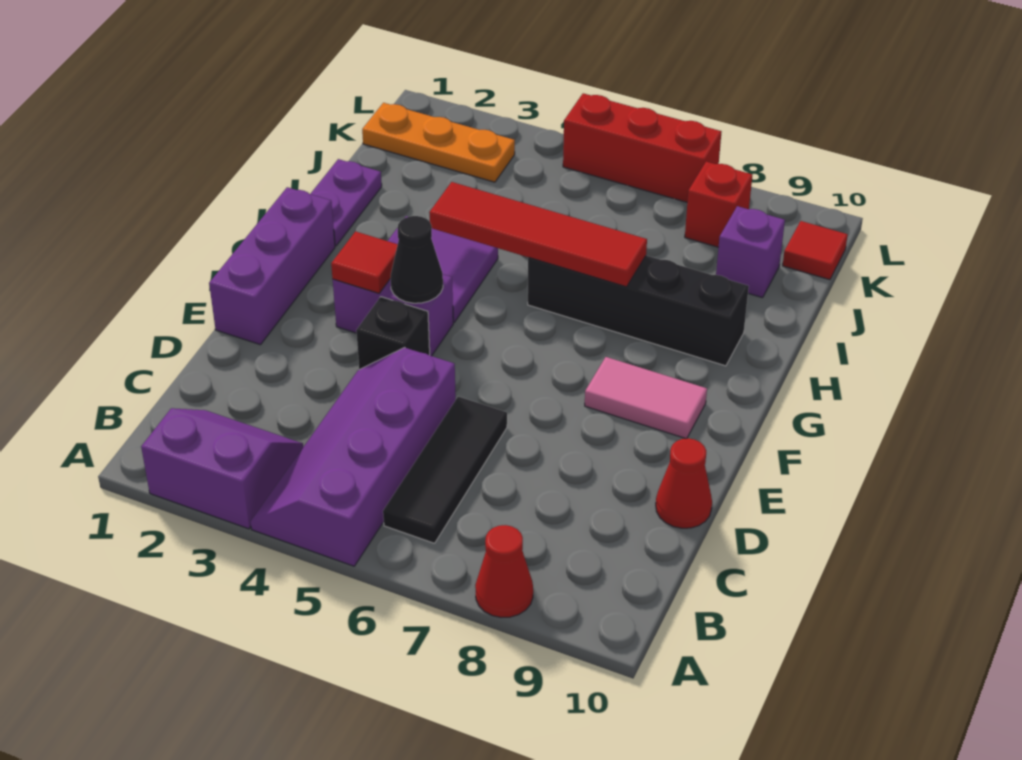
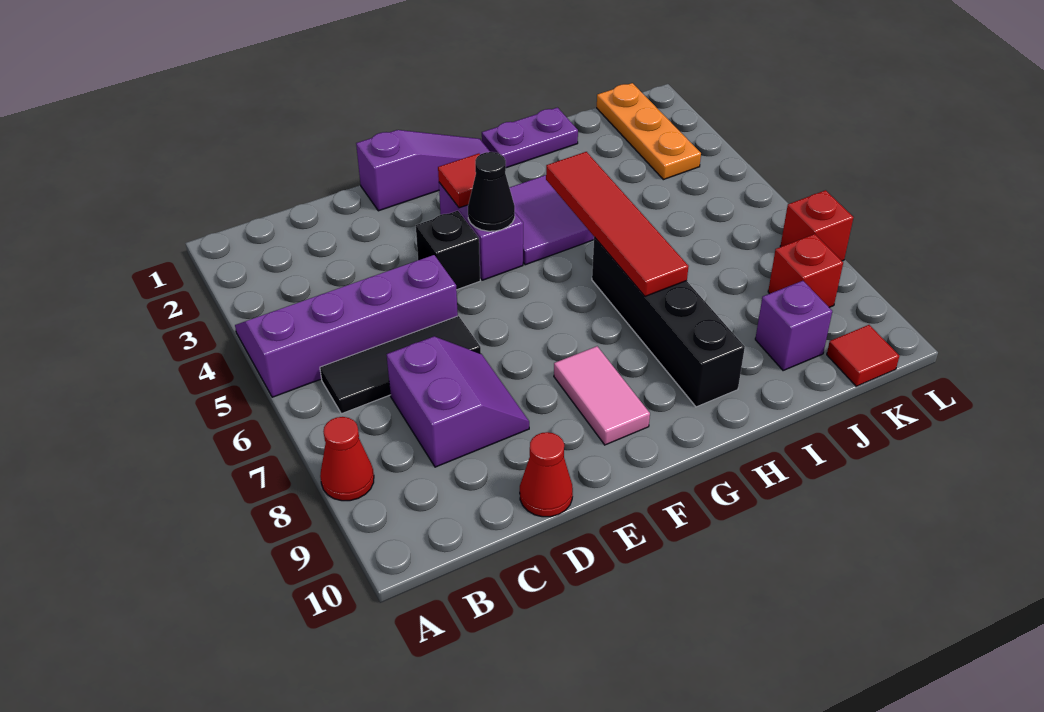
purple slope A2:B3 level 1 top A -> purple slope C7:D8 level 1 top C
purple brick E1:G1 level 1 -> purple slope E1:G1 level 1 top E
red brick L5:L7 level 1 -> red brick L7 level 1

